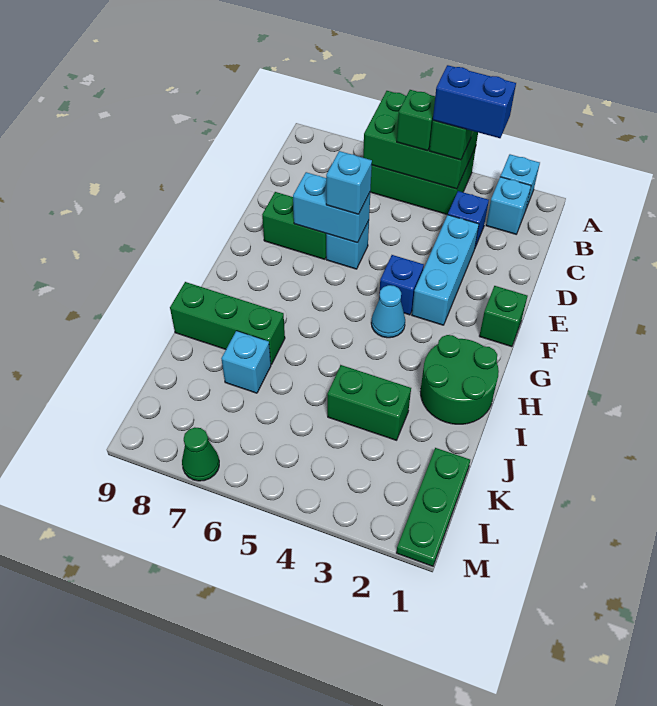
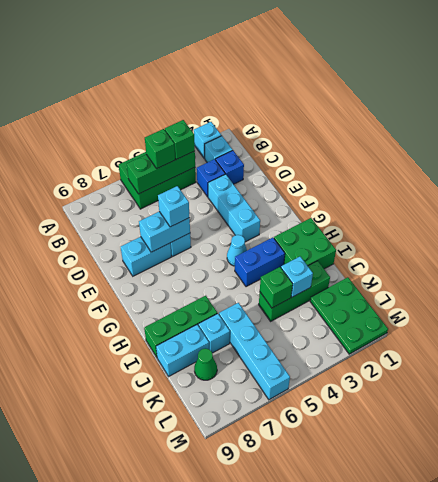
green brick A4:B6 level 2 -> green brick B4:B6 level 2
blue brick B3:B4 level 4 -> blue brick H3:H4 level 1
green brick E7:E8 level 1 -> cyan brick E7:E8 level 1
green brick F1 level 1 -> green brick J4 level 2
blue brick F4 level 1 -> blue brick C2 level 1
green round brick H1:I2 level 1 -> green brick H1:I2 level 1
green brick J3:J4 level 1 -> green brick J2:J4 level 1
none -> cyan brick J3 level 2
none -> cyan brick J6:M6 level 1
none -> cyan brick J8:J9 level 1
green plate K1:M1 level 1 -> green plate K1:M2 level 1
green cone M7 level 1 -> green cone K8 level 1

